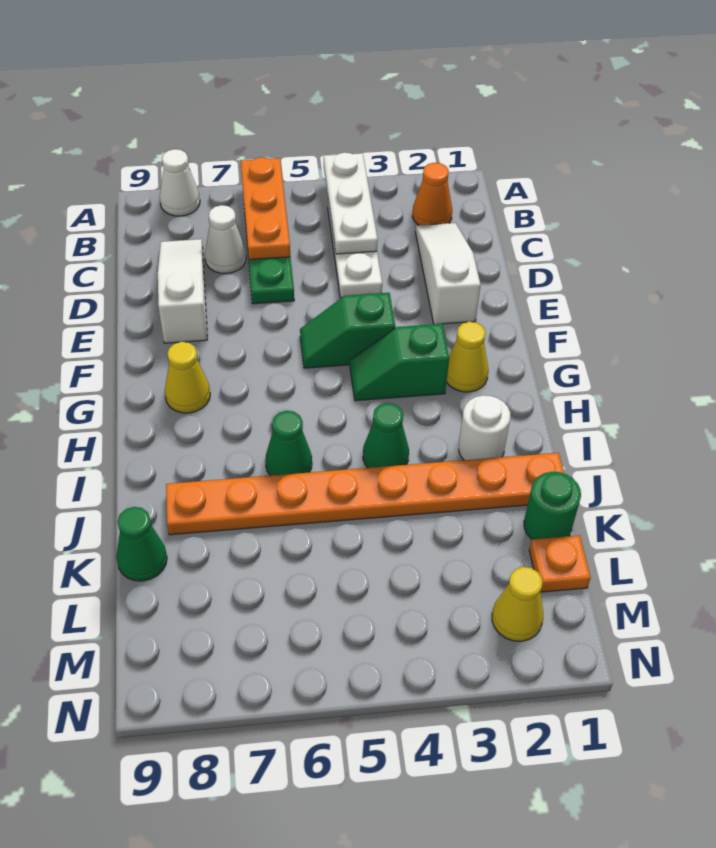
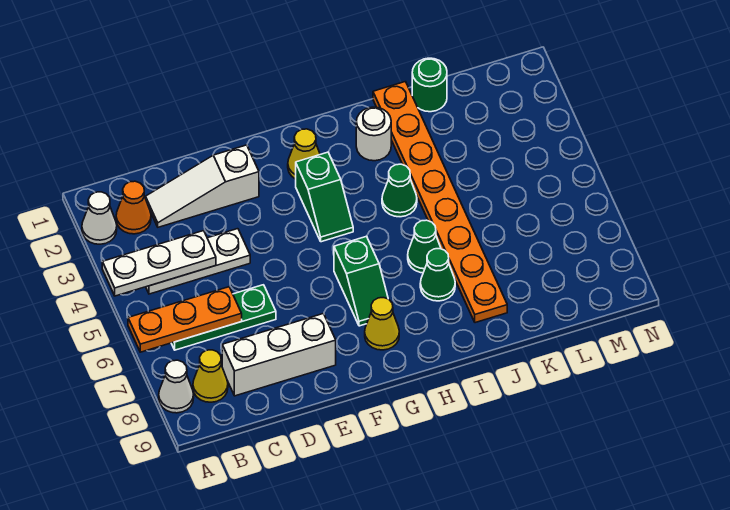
white cone C7 level 1 -> white cone A2 level 1
white slope C8:E8 level 1 top E -> white brick C8:E8 level 1
green slope F4:F5 level 1 top 4 -> green slope G6:G7 level 1 top 6
green cone K9 level 1 -> green cone I7 level 1
orange plate L1 level 1 -> none
yellow cone M2 level 1 -> yellow cone B8 level 1

